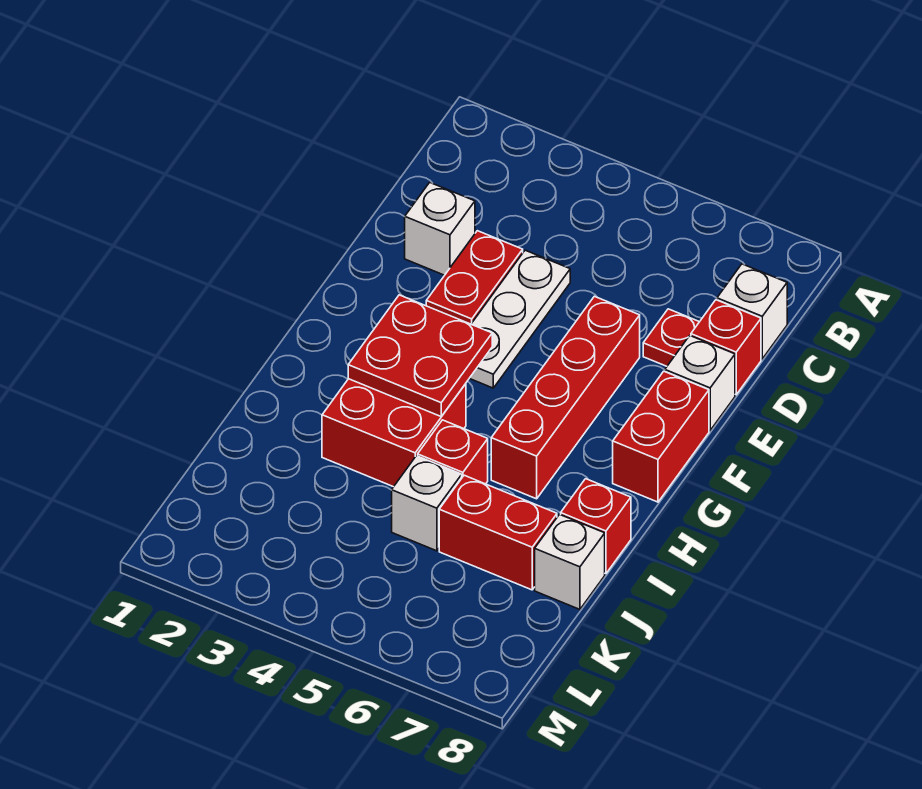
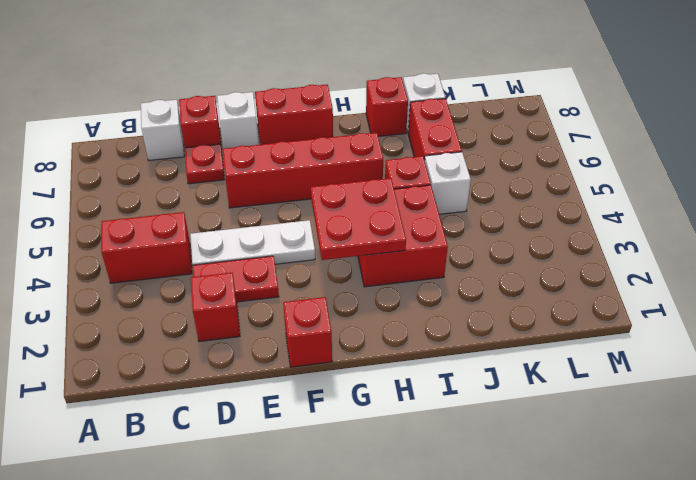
none -> red brick B4:C4 level 1
white brick D2 level 1 -> red brick D2 level 1
none -> red brick F1 level 1

